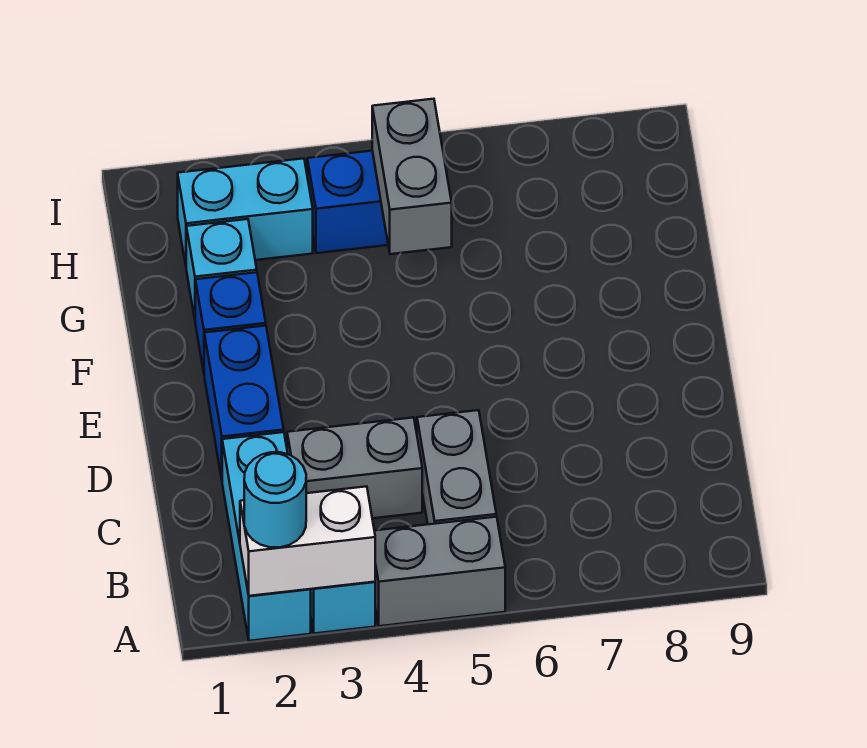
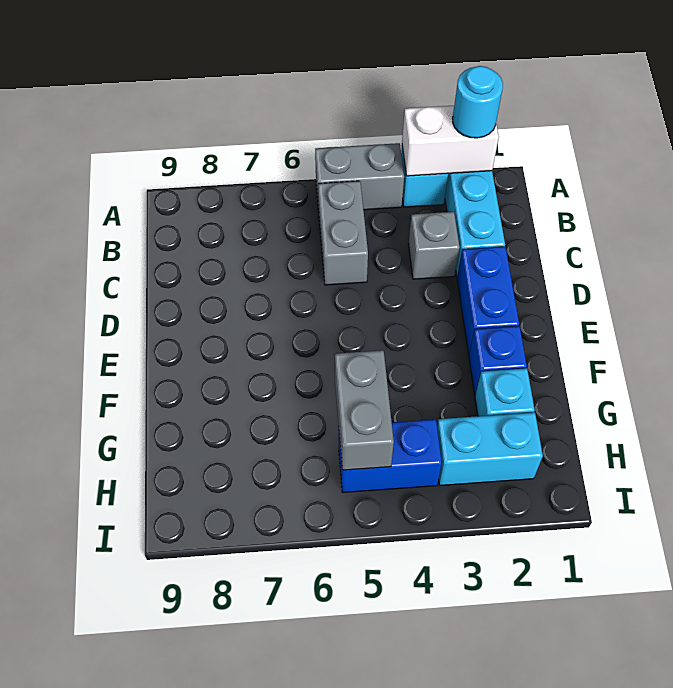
grey brick C3:C4 level 1 -> grey brick C3 level 1

